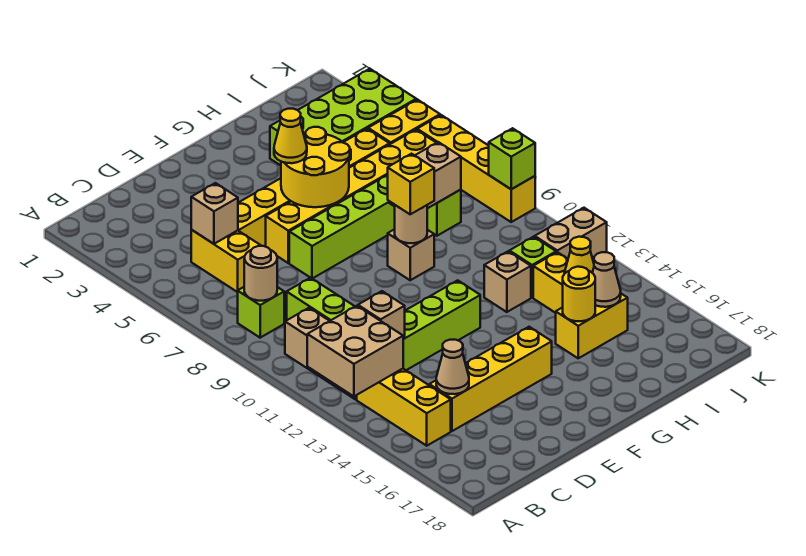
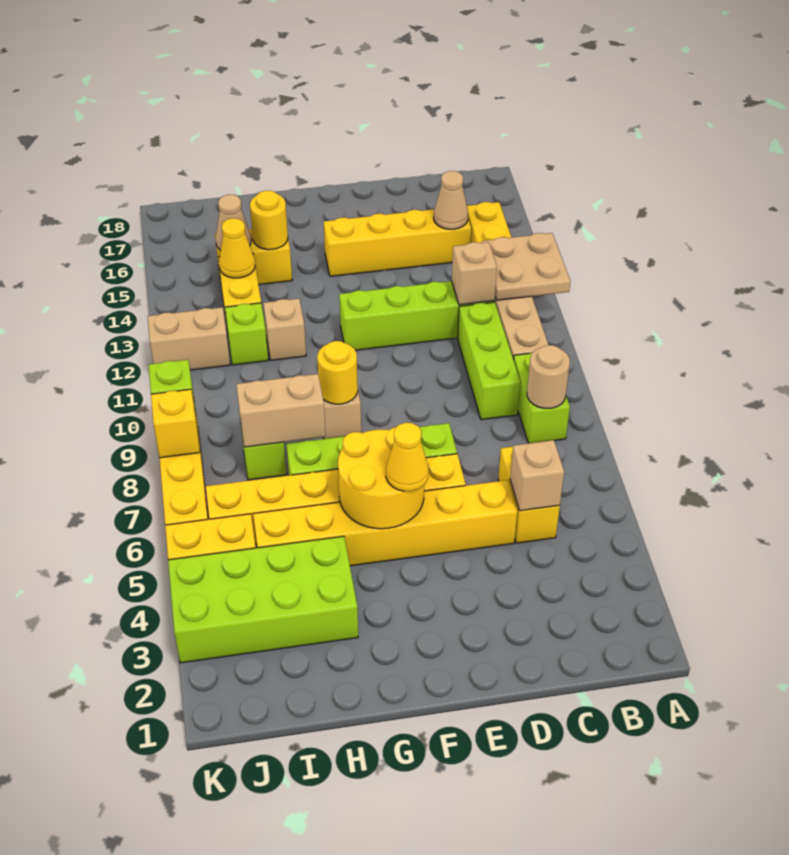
tan brick A12:B13 level 2 -> tan plate A12:B13 level 2
lime brick B8 level 1 -> lime brick B8:B9 level 1
tan round brick G9 level 2 -> yellow round brick G9 level 2
yellow brick G9 level 3 -> yellow brick K8 level 2

